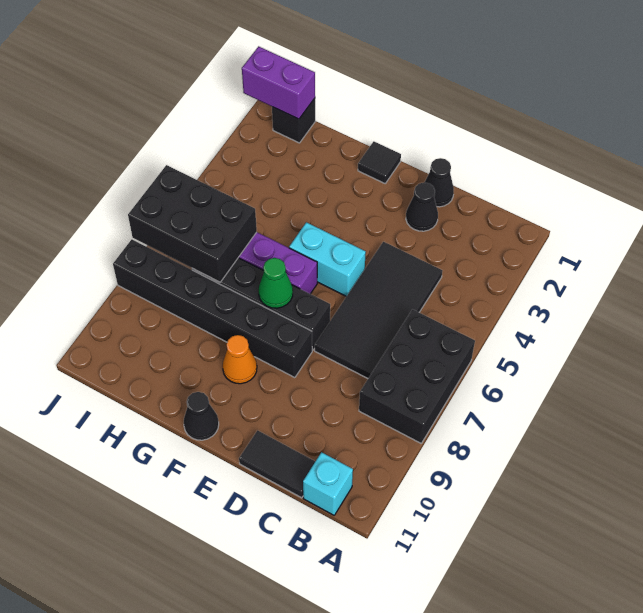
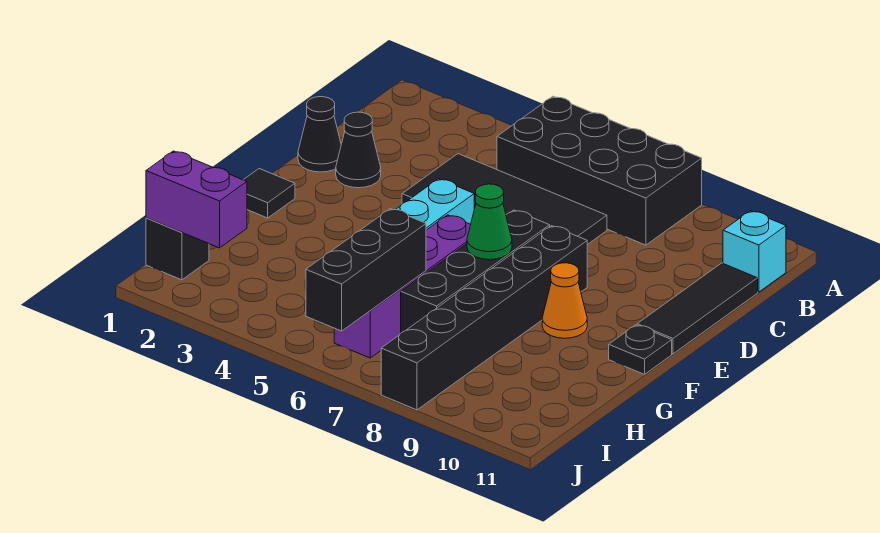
black brick A6:B8 level 1 -> black brick A5:B8 level 1
black tile C11:D11 level 1 -> black tile C11:E11 level 1
black cone F11 level 1 -> black plate F11 level 1
black brick H6:J7 level 2 -> black brick H6:J6 level 2
purple brick I1:J1 level 2 -> purple brick I1:I2 level 2

